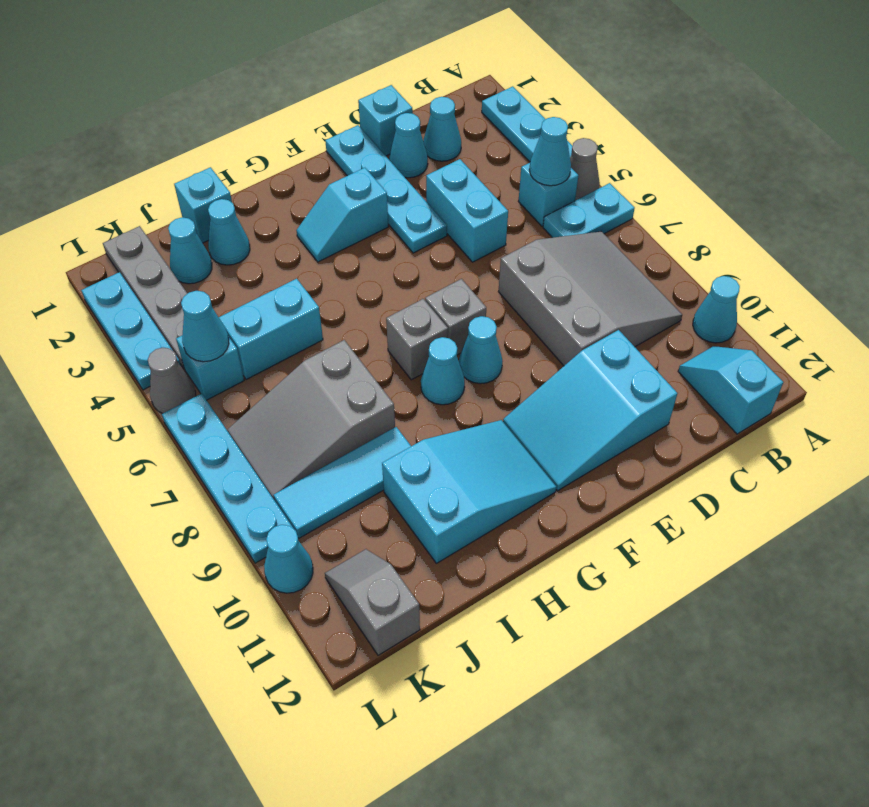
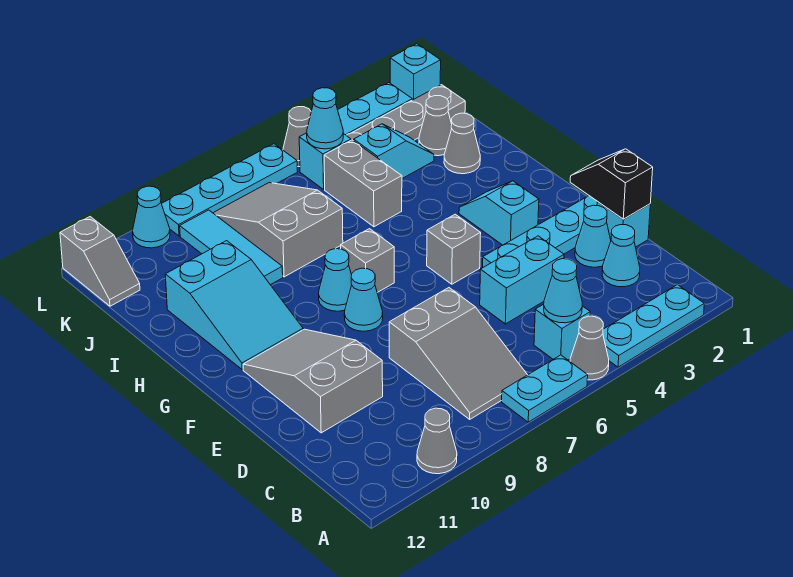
cyan plate A6:B6 level 1 -> cyan plate A6:A7 level 1
cyan cone A10 level 1 -> grey cone A10 level 1
grey slope B7:D9 level 1 top D -> grey slope B7:D8 level 1 top D
cyan slope B11:B12 level 1 top 12 -> cyan slope J3:J4 level 1 top 4
none -> black slope D1:E1 level 2 top D
cyan slope D10:F11 level 1 top D -> grey slope D10:F11 level 1 top D
grey brick F7 level 1 -> grey brick F5 level 1
cyan brick I1 level 1 -> cyan brick L1 level 1
cyan cone I2 level 1 -> grey cone I2 level 1
cyan brick I5:J5 level 1 -> grey brick I5:J5 level 1
cyan cone J2 level 1 -> grey cone J2 level 1
grey slope K11:K12 level 1 top 12 -> grey slope K12:L12 level 1 top L

